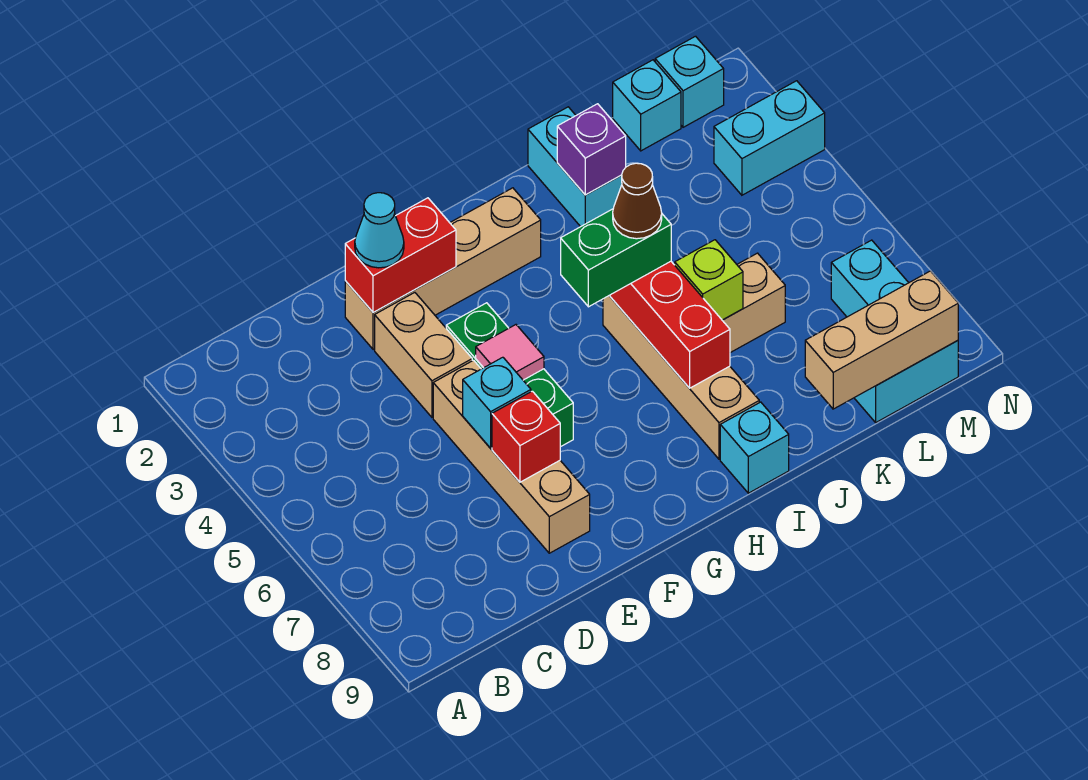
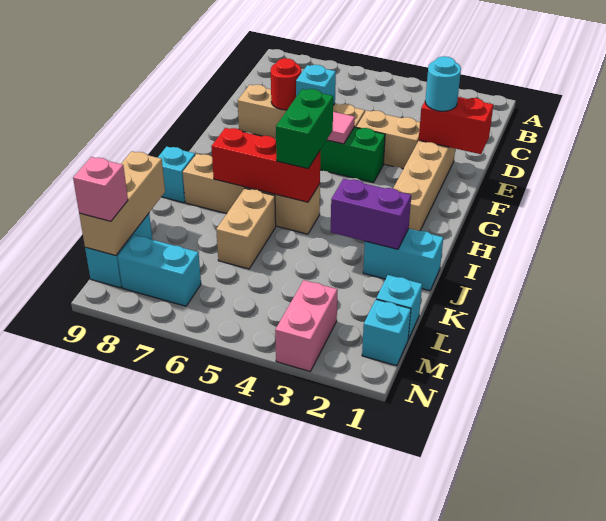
red brick E2:F2 level 2 -> red brick E1:E2 level 2
cyan cone E2 level 3 -> cyan round brick E2 level 3
red brick E7 level 2 -> red round brick E7 level 2
brown cone I5 level 4 -> none
purple brick J2 level 2 -> purple brick J2:J3 level 2
lime brick J6 level 2 -> none
cyan brick M3:N3 level 1 -> pink brick M3:N3 level 1
none -> pink brick M9 level 3

